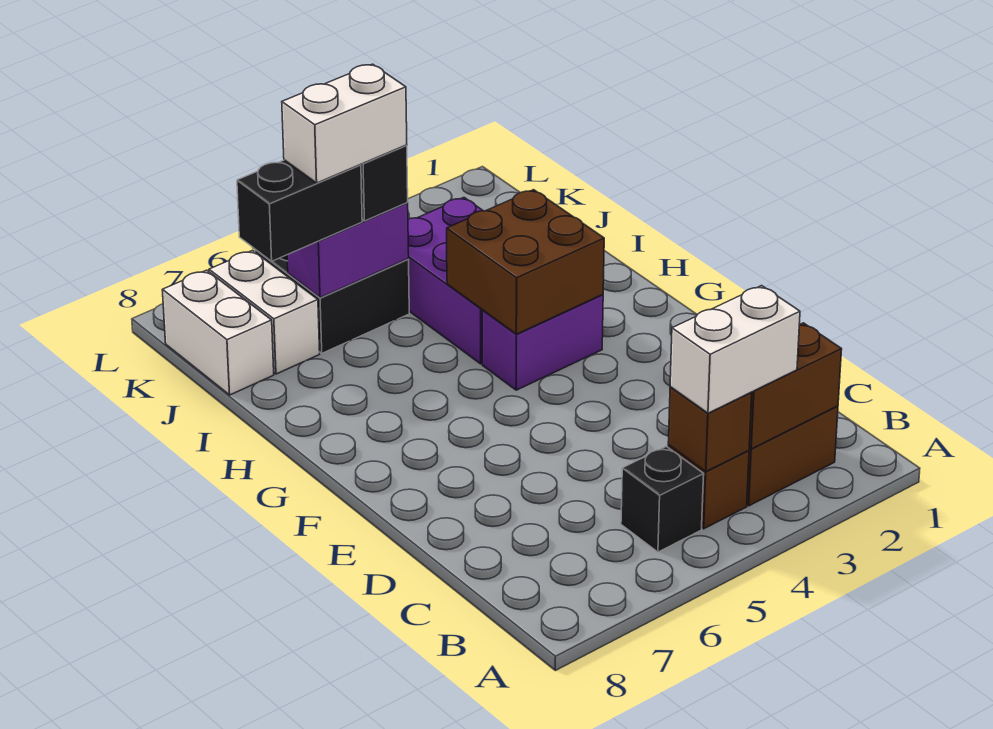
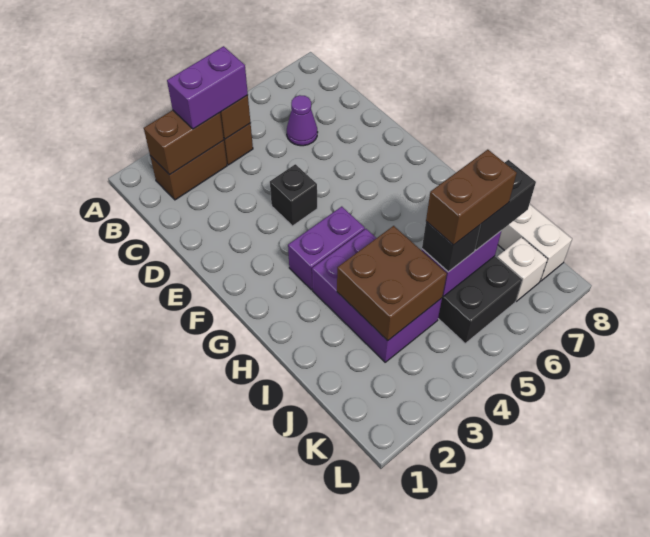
white brick B3:B4 level 3 -> purple brick B3:B4 level 3
black brick B5 level 1 -> black brick E4 level 1
none -> purple cone C6 level 1
brown brick G3:H4 level 2 -> brown brick I3:J4 level 2
white brick J5:J6 level 4 -> brown brick J5:J6 level 4
white brick J7:K7 level 1 -> white brick K7 level 1

